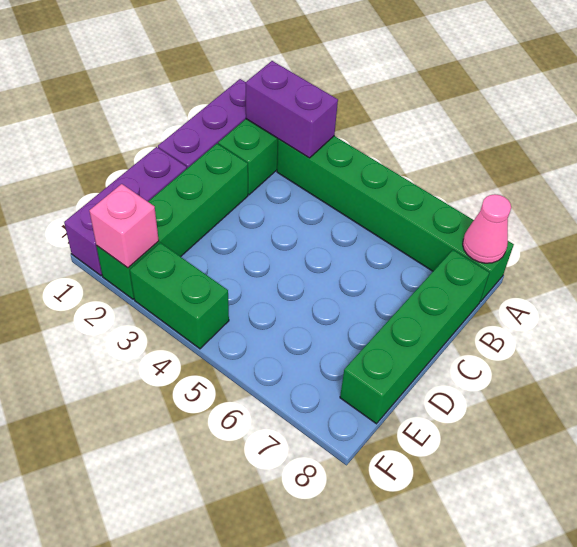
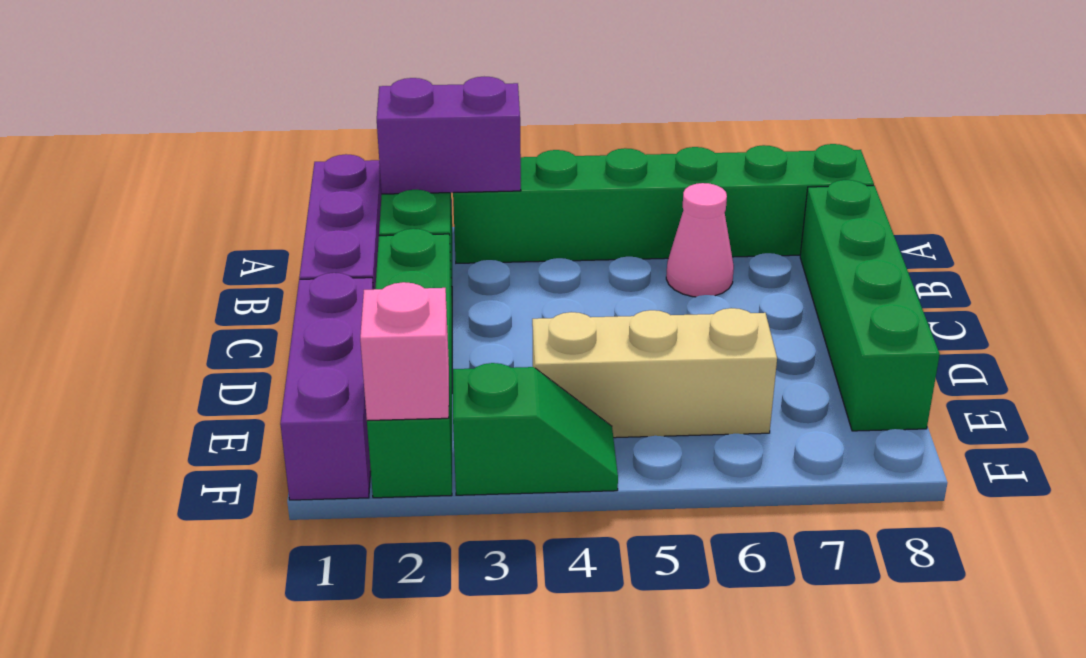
pink cone A8 level 2 -> pink cone B6 level 1
none -> tan brick E4:E6 level 1
green brick F3:F4 level 1 -> green slope F3:F4 level 1 top 3

